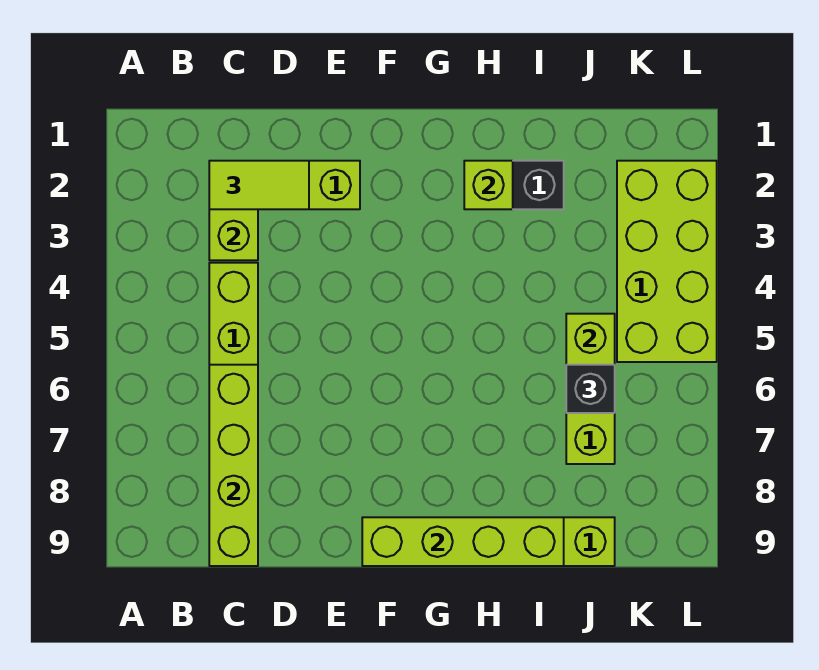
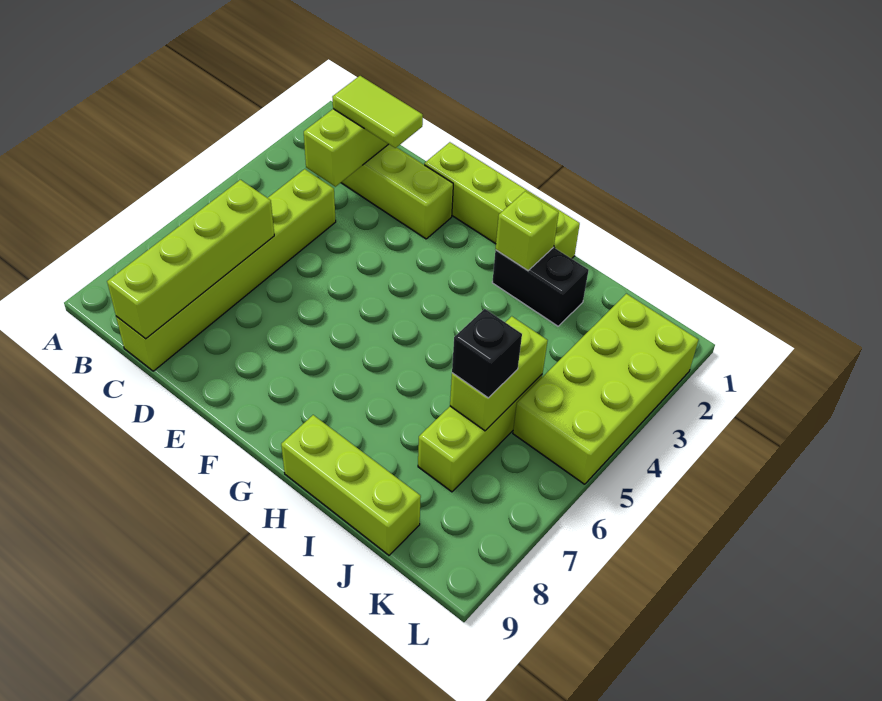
lime brick F9:I9 level 2 -> lime brick E1:H1 level 1

